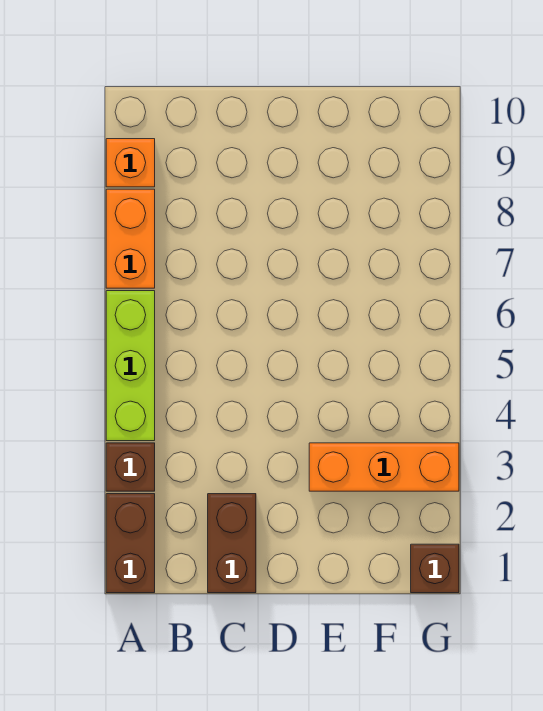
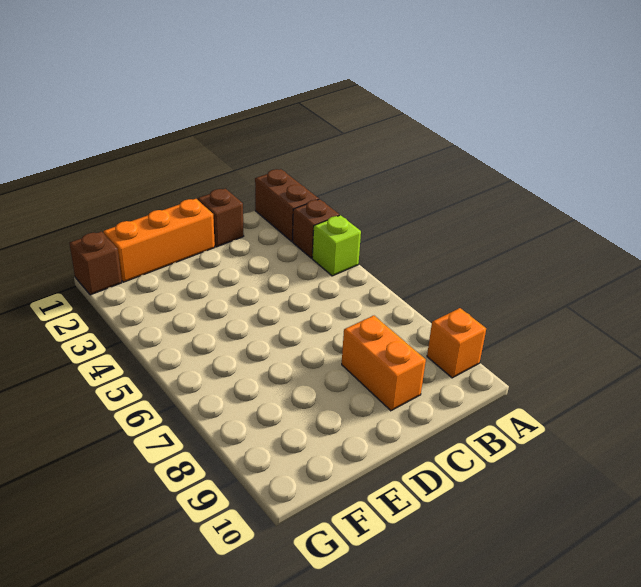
lime brick A4:A6 level 1 -> lime brick A4 level 1
orange brick A7:A8 level 1 -> orange brick C8:C9 level 1
brown brick C1:C2 level 1 -> brown brick C1 level 1
orange brick E3:G3 level 1 -> orange brick D1:F1 level 1

